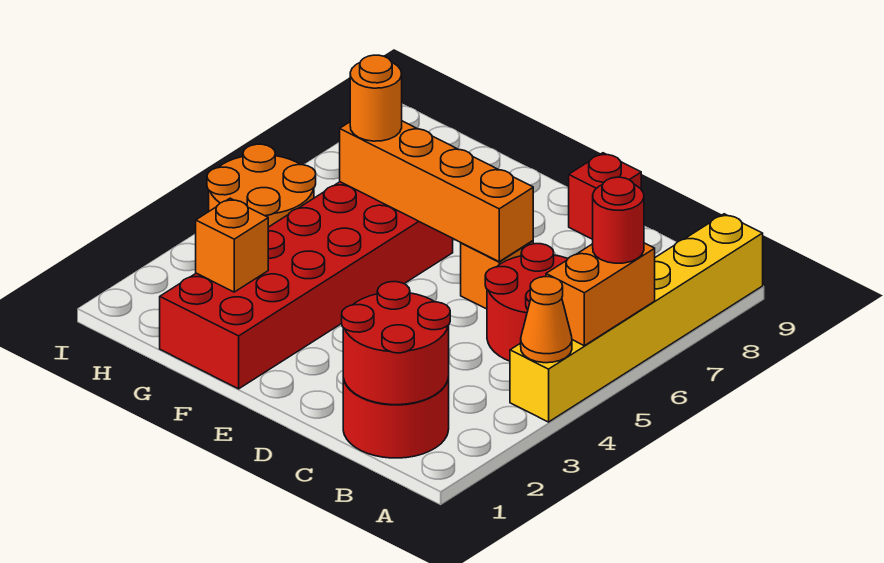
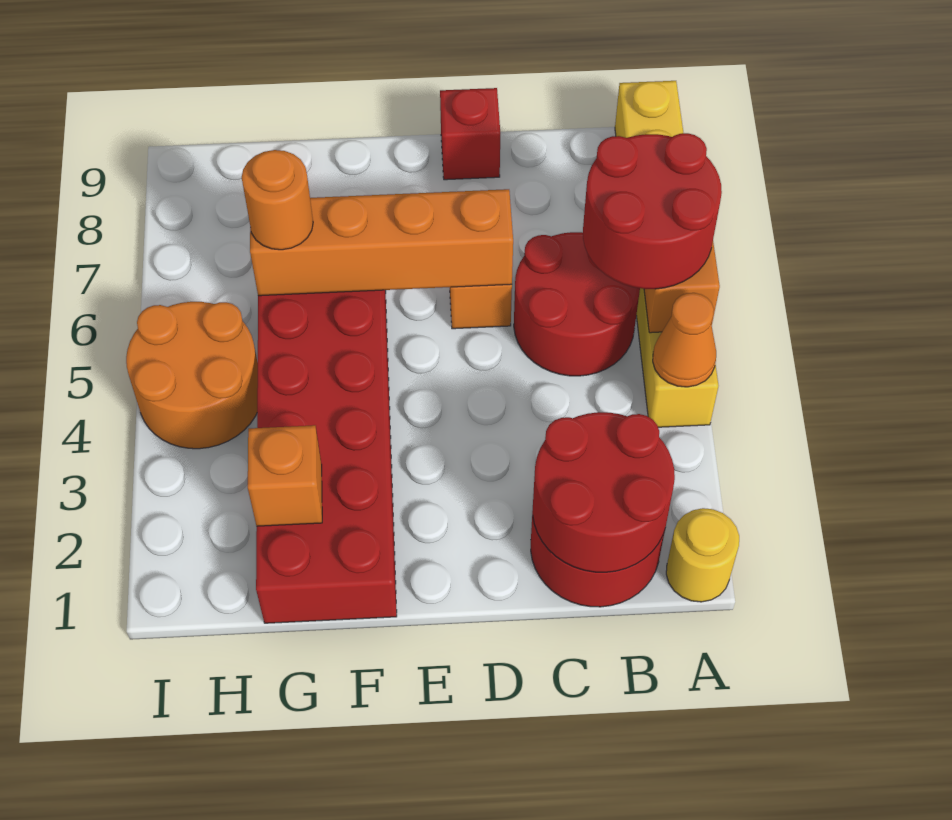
none -> yellow round brick A1 level 1
red round brick A6 level 3 -> red round brick A5:B6 level 3

